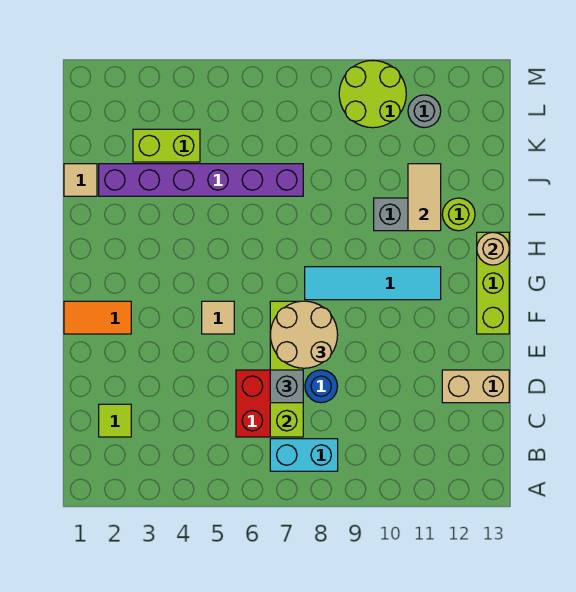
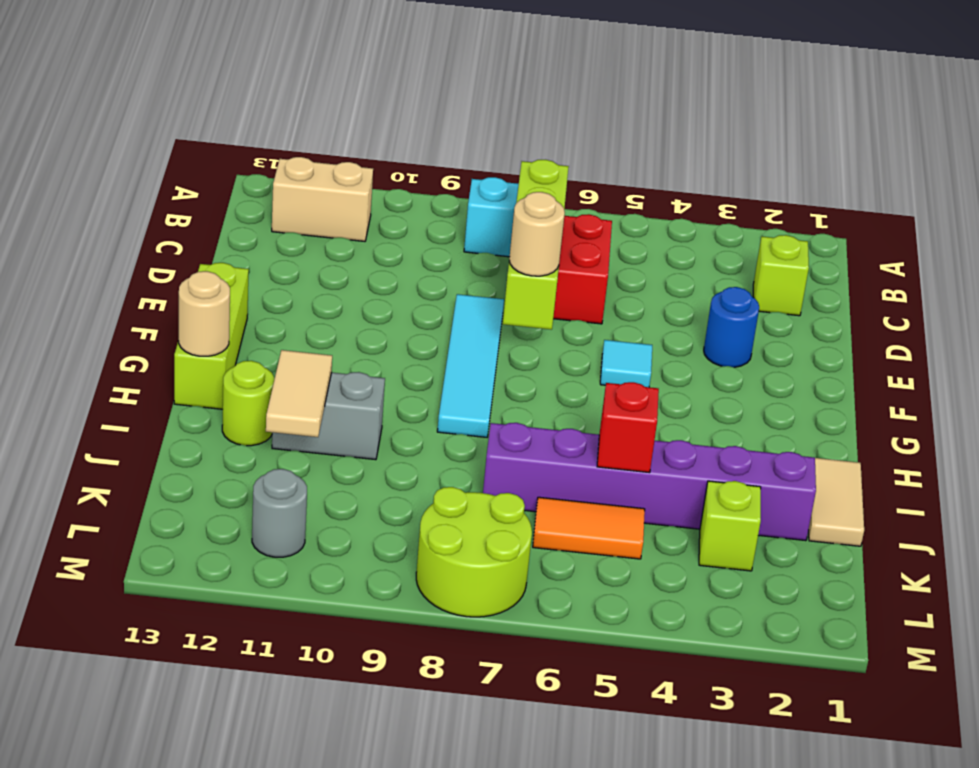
lime tile C2 level 1 -> lime brick C2 level 1
grey brick D7 level 3 -> none
blue round brick D8 level 1 -> blue round brick E3 level 1
tan brick D12:D13 level 1 -> tan brick B11:B12 level 1
tan round brick E7:F8 level 3 -> tan round brick F7 level 3
orange tile F1:F2 level 1 -> orange tile K5:K6 level 1
tan tile F5 level 1 -> cyan tile F5 level 1
cyan tile G8:G11 level 1 -> cyan tile E8:H8 level 1
tan tile J1 level 1 -> tan tile I1:J1 level 1
none -> red brick J5 level 2
lime brick K3:K4 level 1 -> lime brick K3 level 1
lime round brick L9:M10 level 1 -> lime round brick L7:M8 level 1

